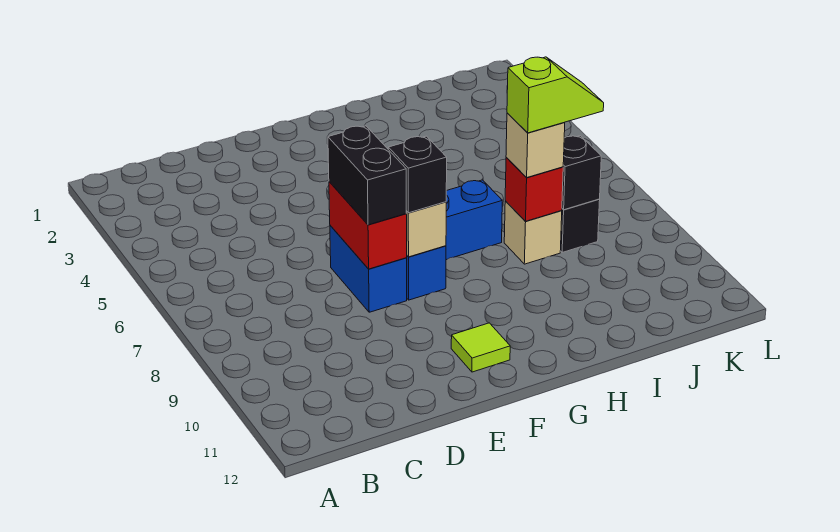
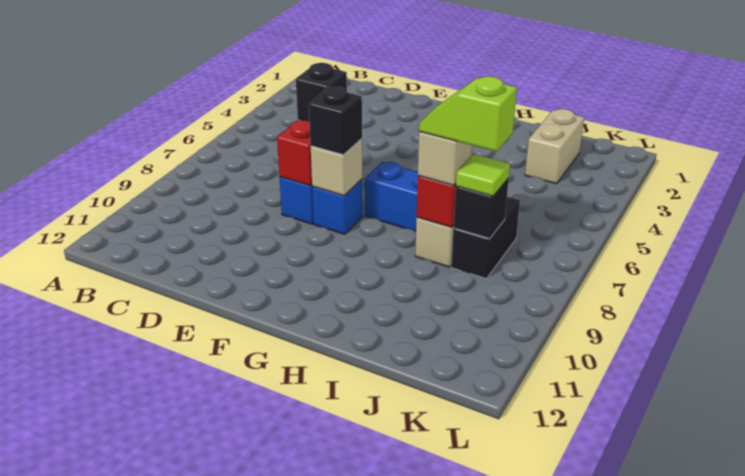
black brick E7:E8 level 3 -> black brick E7 level 3
lime tile F11 level 1 -> lime tile J8 level 3
lime slope I8:J8 level 4 top I -> lime slope I8:J8 level 4 top J
none -> tan brick J2:J3 level 1

